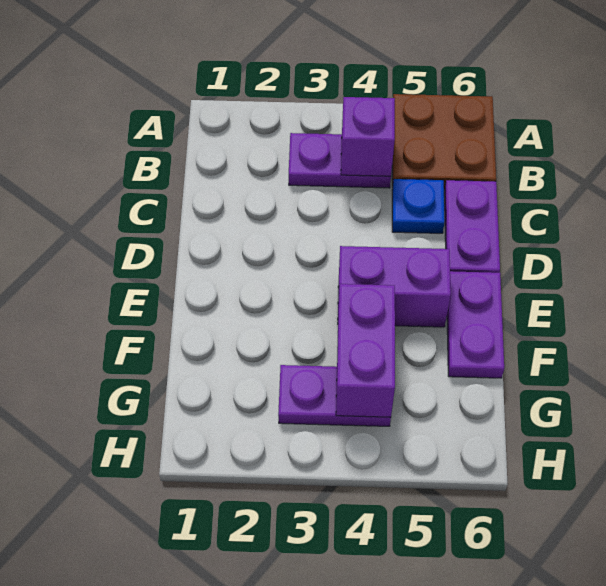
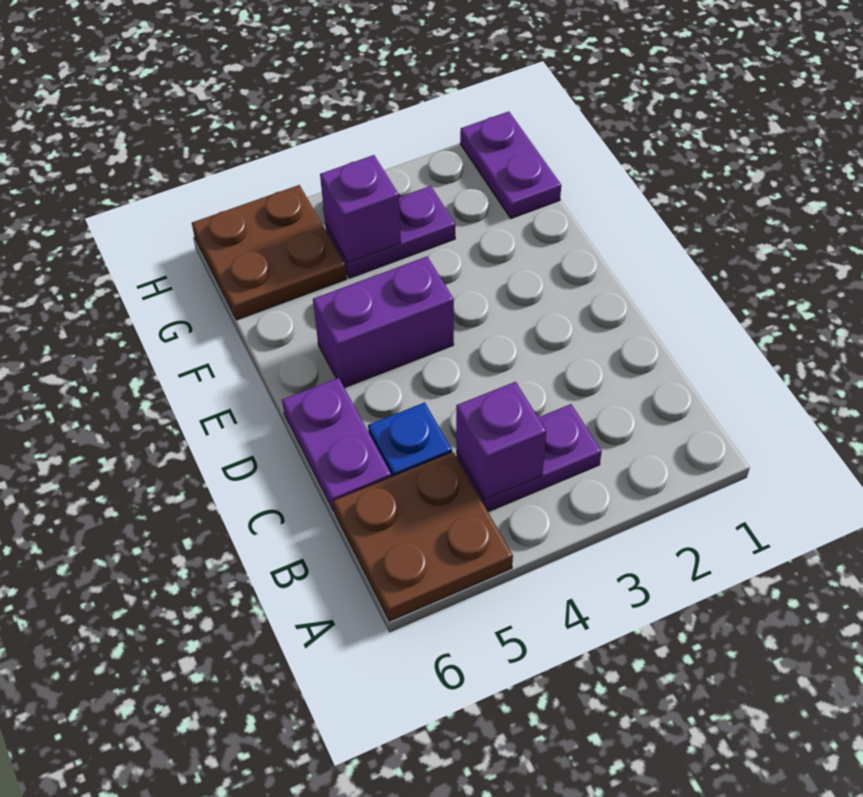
purple plate E6:F6 level 1 -> purple plate G1:H1 level 1
purple brick F4:G4 level 2 -> purple brick G4 level 2
none -> brown plate G5:H6 level 1

